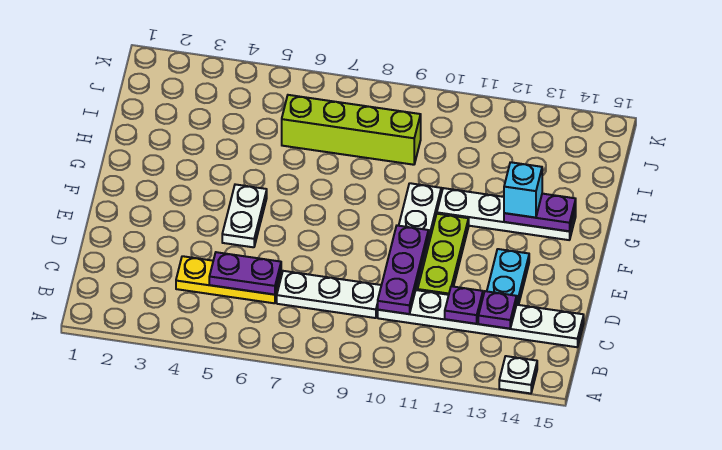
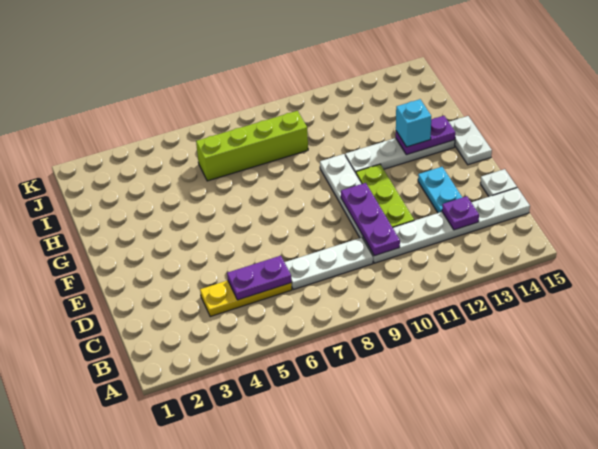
white plate A14 level 1 -> white plate D15 level 1
purple plate C12 level 2 -> none
white plate E5:F5 level 1 -> white plate F15:G15 level 1

